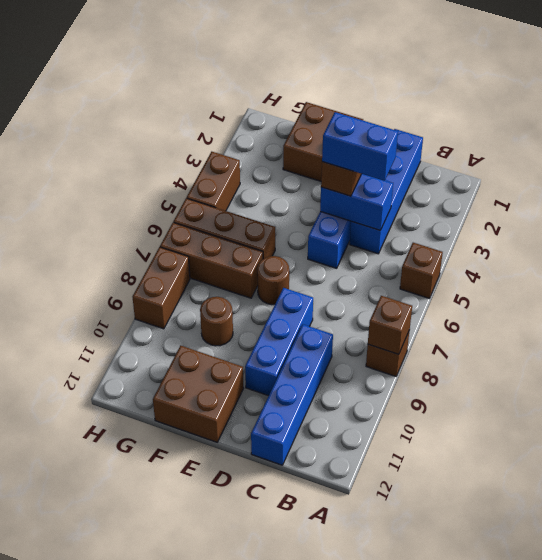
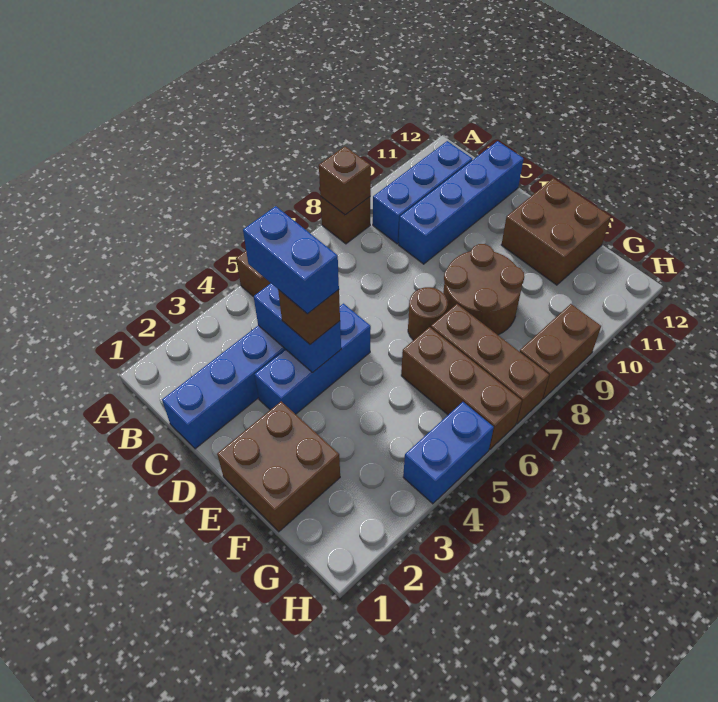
blue brick D8:D10 level 1 -> blue brick B9:B11 level 1
brown round brick F9 level 1 -> brown round brick E8:F9 level 1
brown brick H4:H5 level 1 -> blue brick H4:H5 level 1

